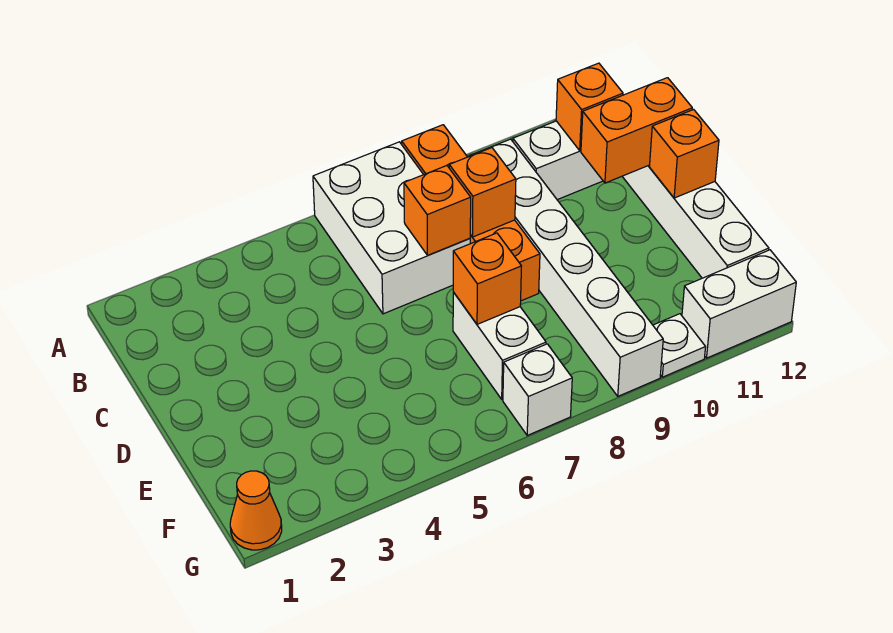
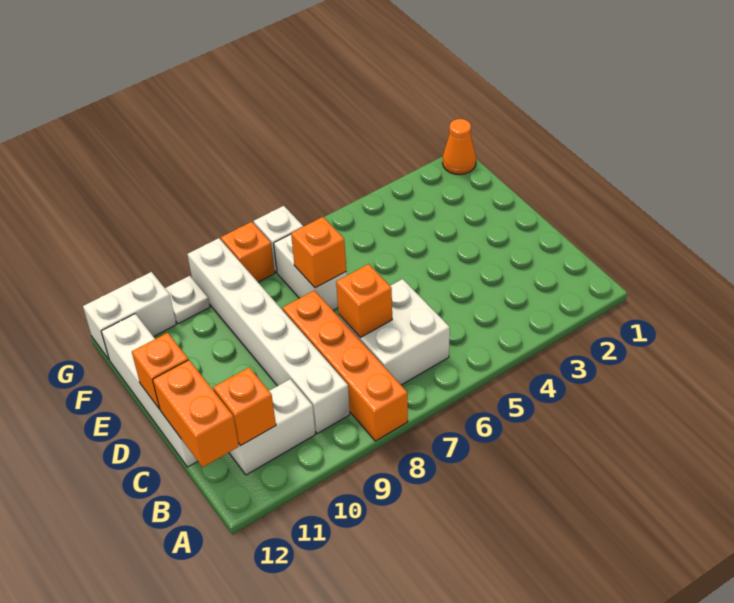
white brick A6:C7 level 1 -> white brick B6:C7 level 1
orange brick C8 level 2 -> orange brick G8 level 1
orange brick C11:C12 level 2 -> orange brick B12:C12 level 2

